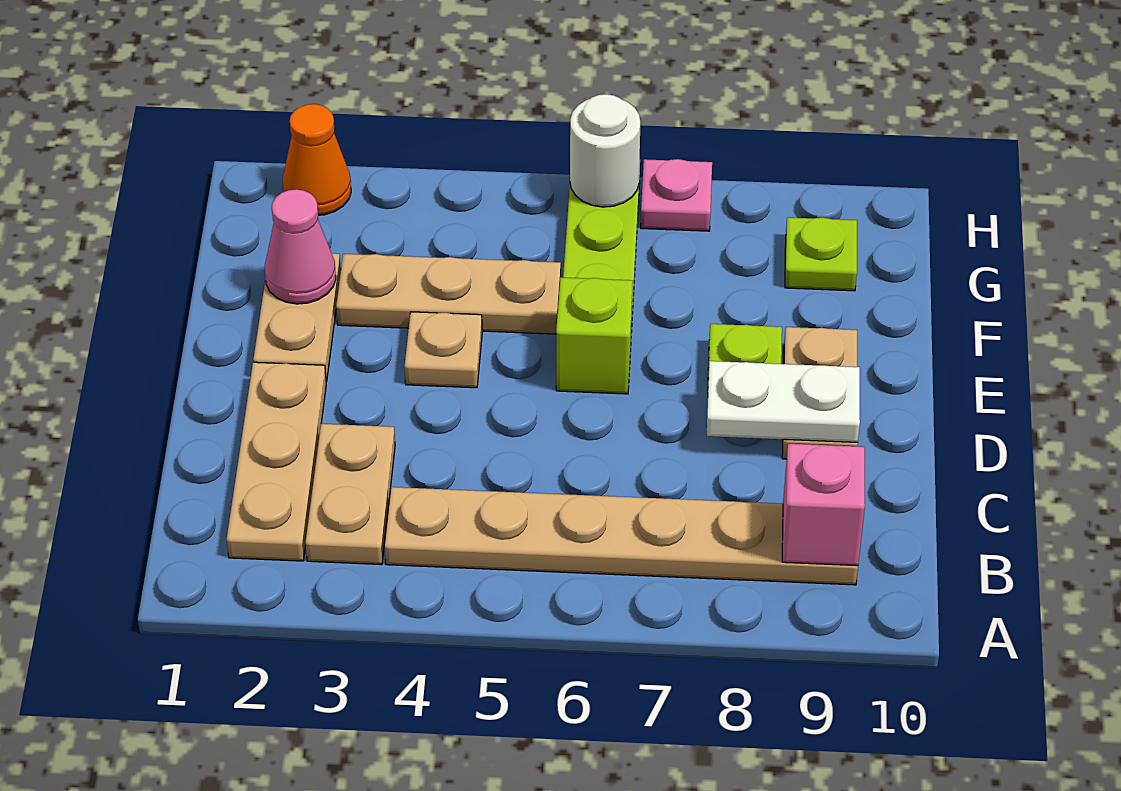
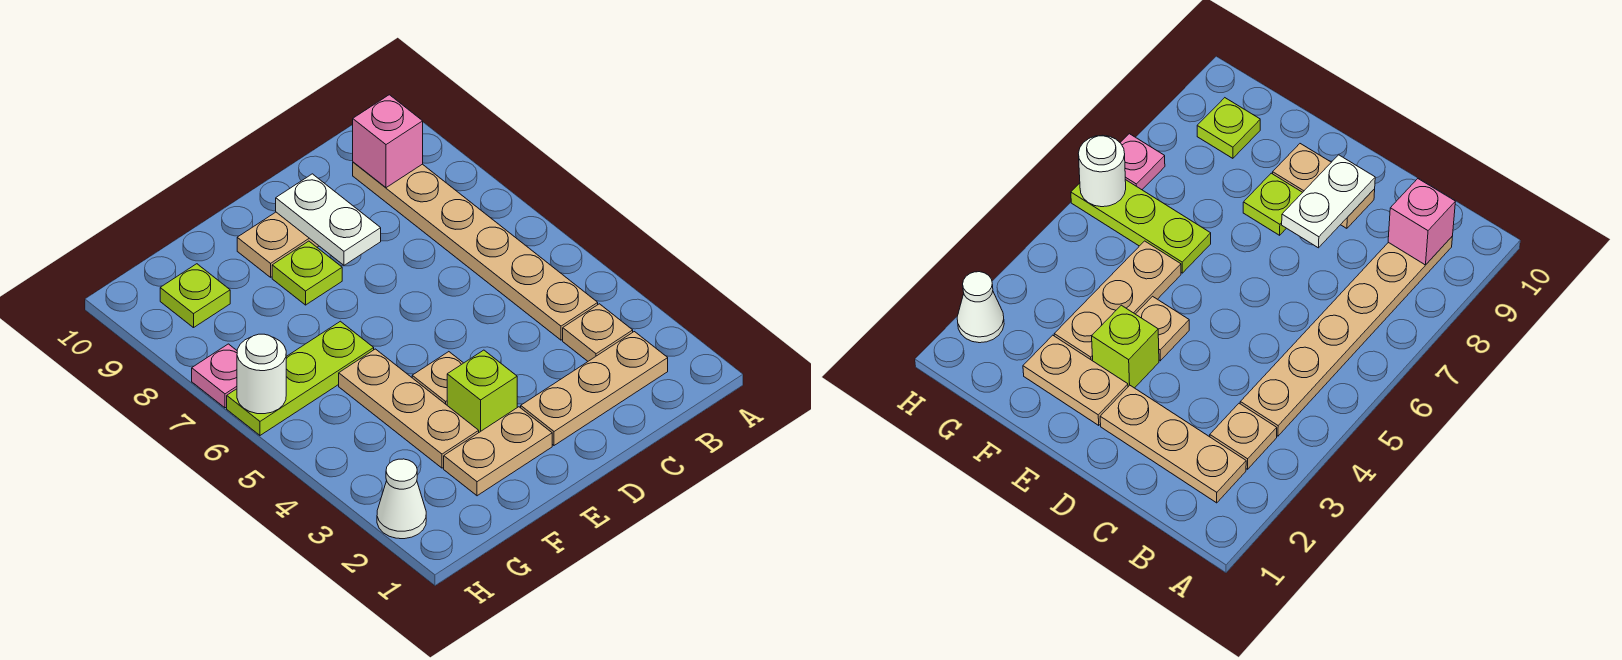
tan plate B3:C3 level 1 -> tan plate B3 level 1
lime brick E6 level 1 -> lime brick E3 level 1
pink cone F2 level 2 -> none
orange cone H2 level 1 -> white cone H2 level 1

